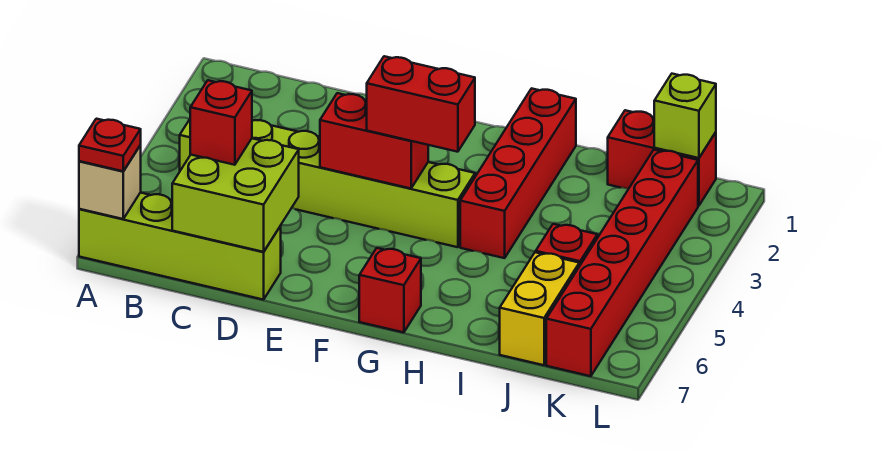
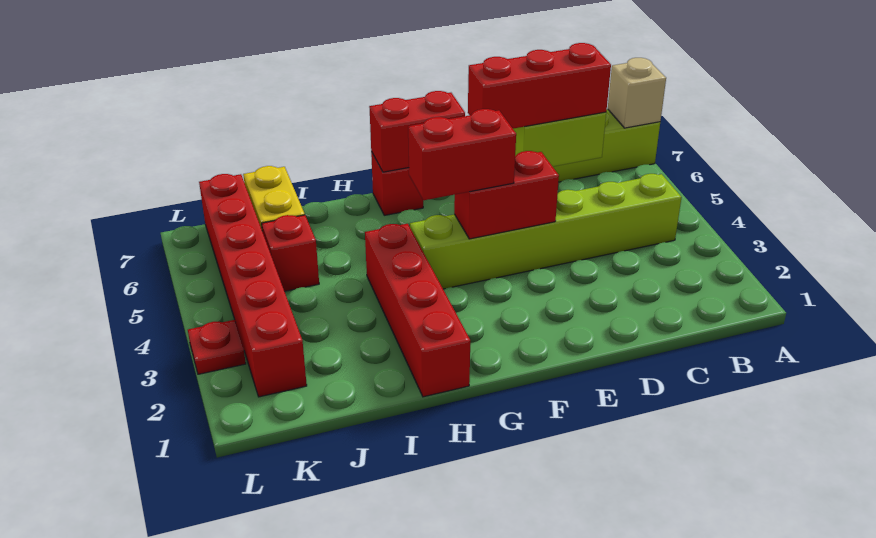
red plate A7 level 3 -> red plate L3 level 1
red brick C6 level 3 -> red brick C6:E6 level 3
red brick J1:K1 level 1 -> red brick F7:G7 level 2
lime brick K1 level 2 -> none

